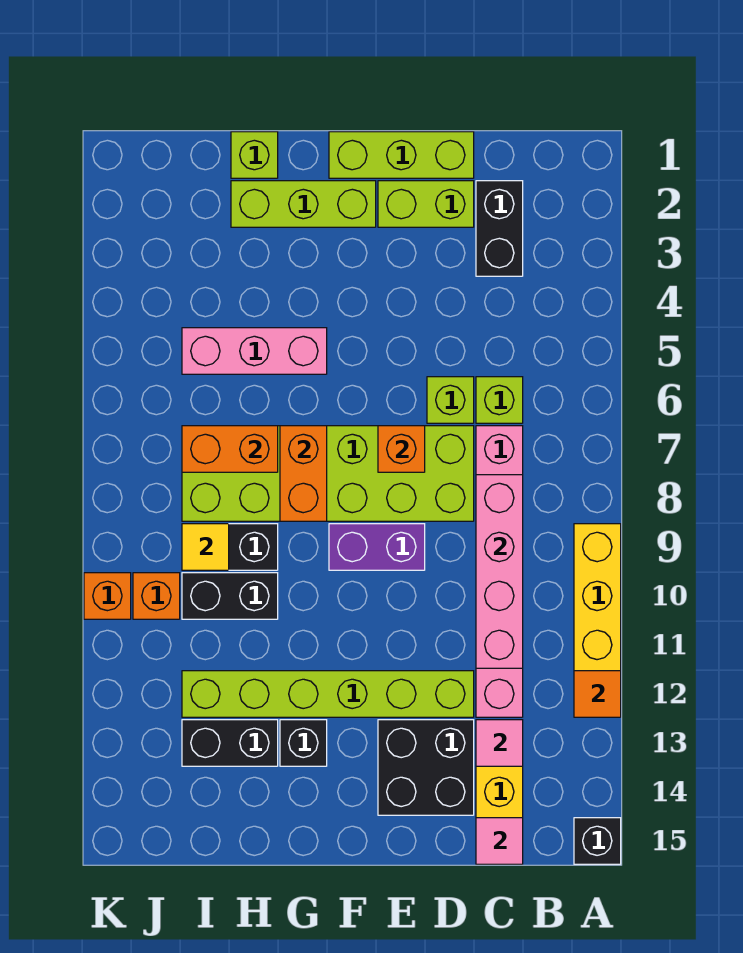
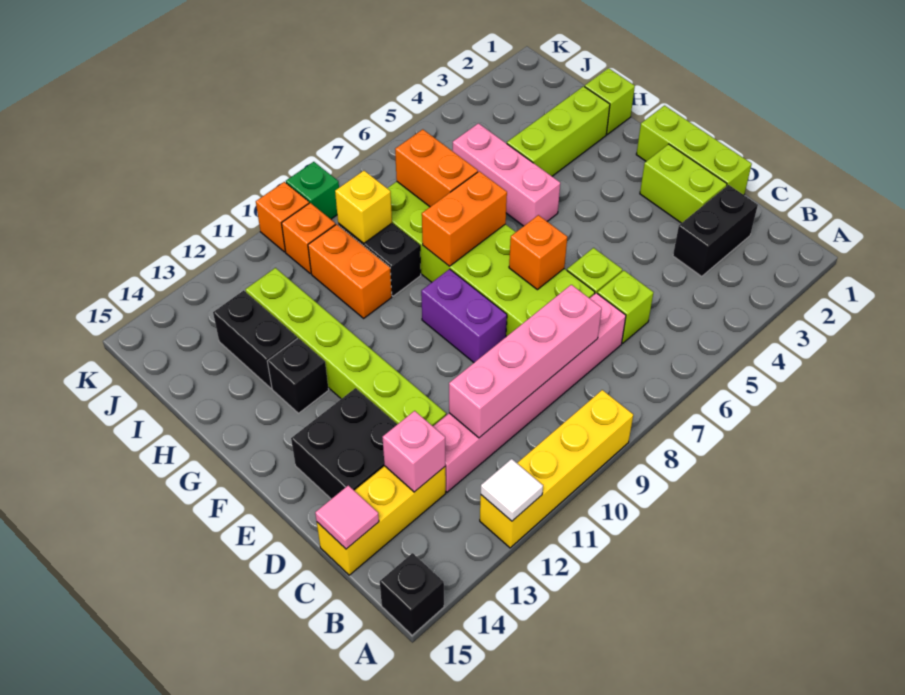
orange tile A12 level 2 -> white tile A12 level 2
pink tile C13 level 2 -> pink brick C13 level 2
lime brick F2:H2 level 1 -> lime brick H2:H4 level 1
black brick H10:I10 level 1 -> orange brick H10:I10 level 1
yellow tile I9 level 2 -> yellow brick I9 level 2
none -> green brick K9 level 1

